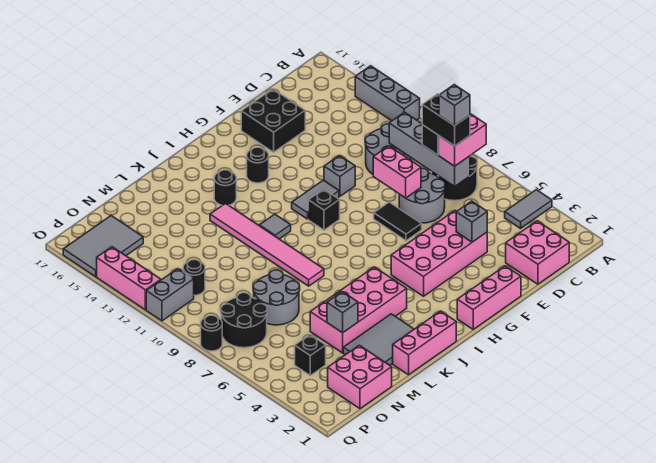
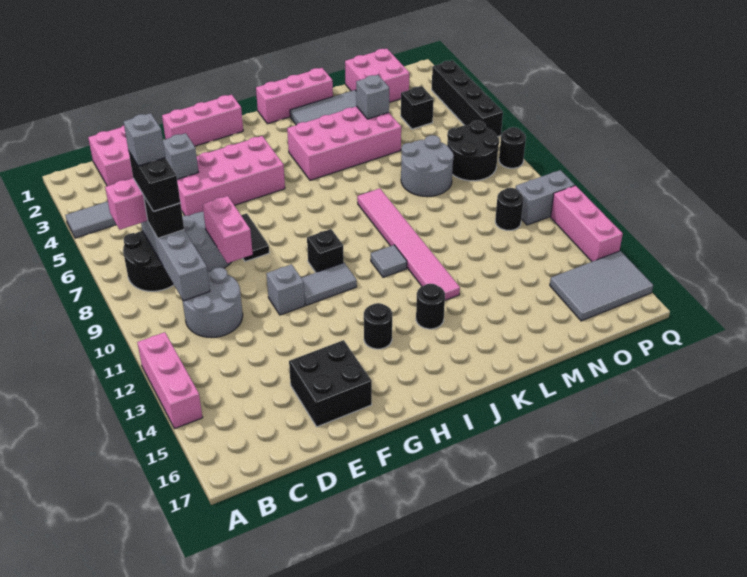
grey brick A12:A14 level 1 -> pink brick A12:A14 level 1
none -> black brick Q3:Q6 level 1

